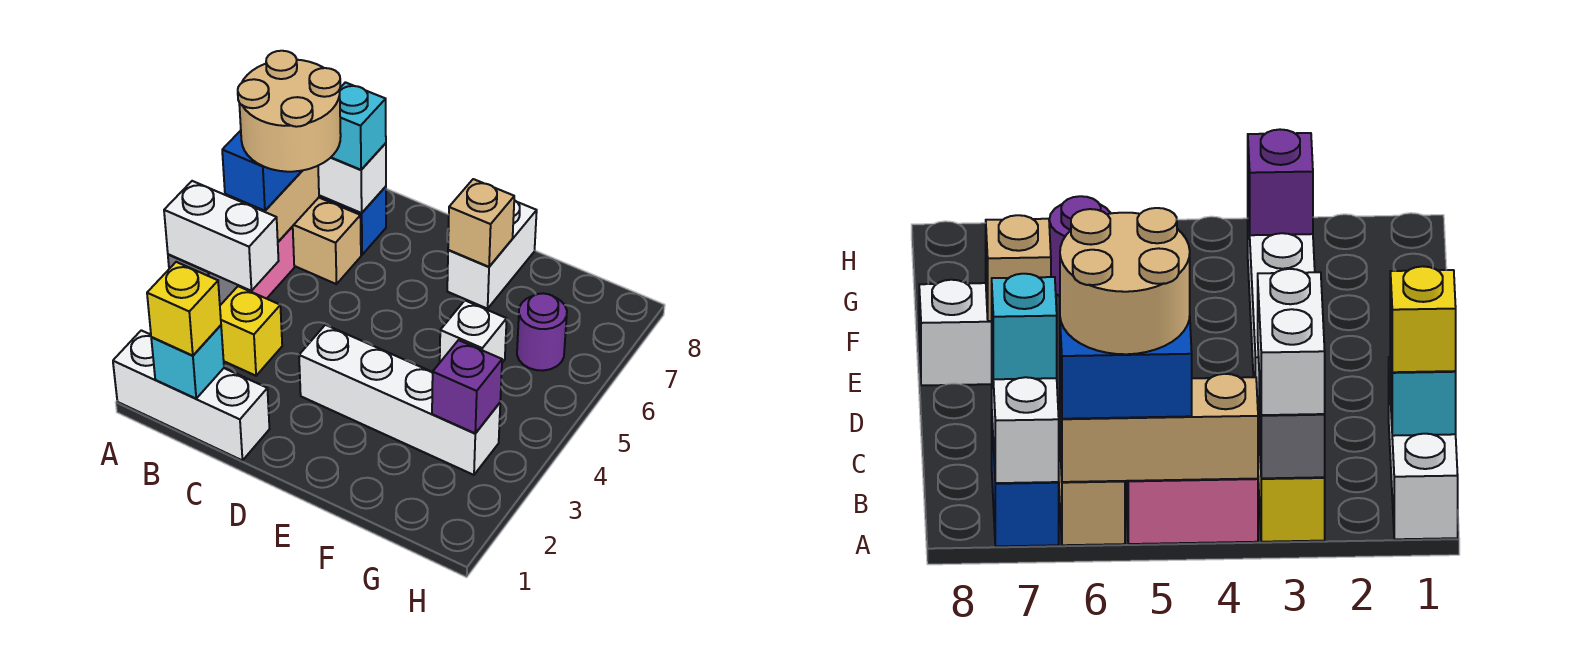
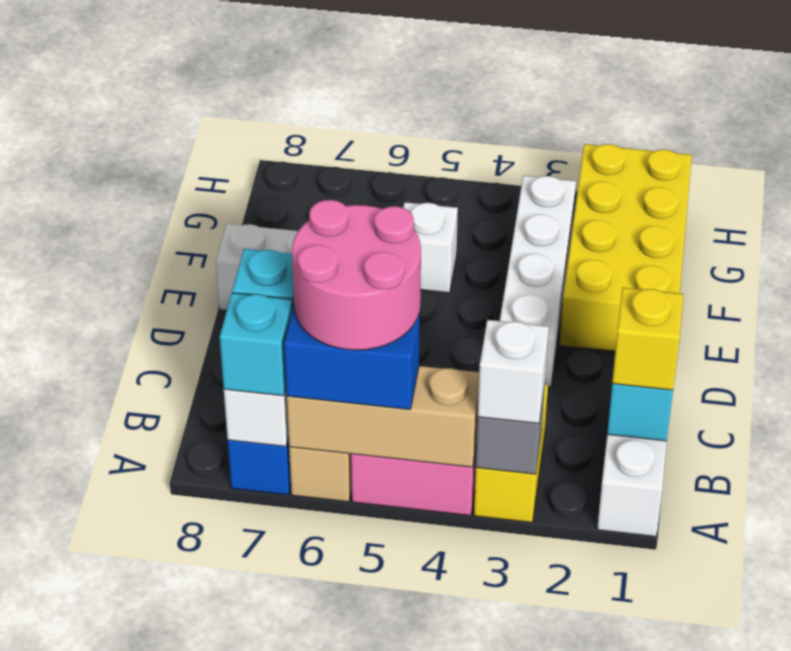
white brick A3:B3 level 3 -> white brick A3 level 3
tan round brick A5:B6 level 4 -> pink round brick A5:B6 level 4
none -> cyan brick A7 level 3
none -> yellow brick E1:H2 level 1
tan brick E7 level 2 -> none
purple brick G3 level 2 -> none
purple round brick G6 level 1 -> none

